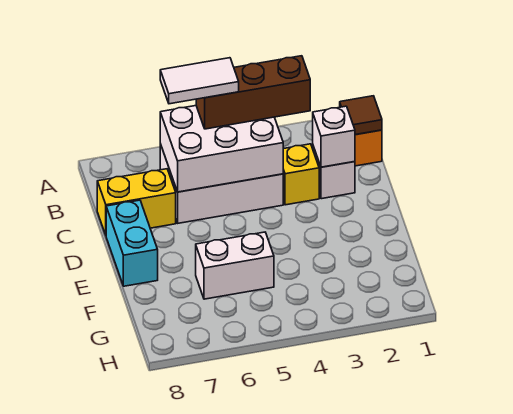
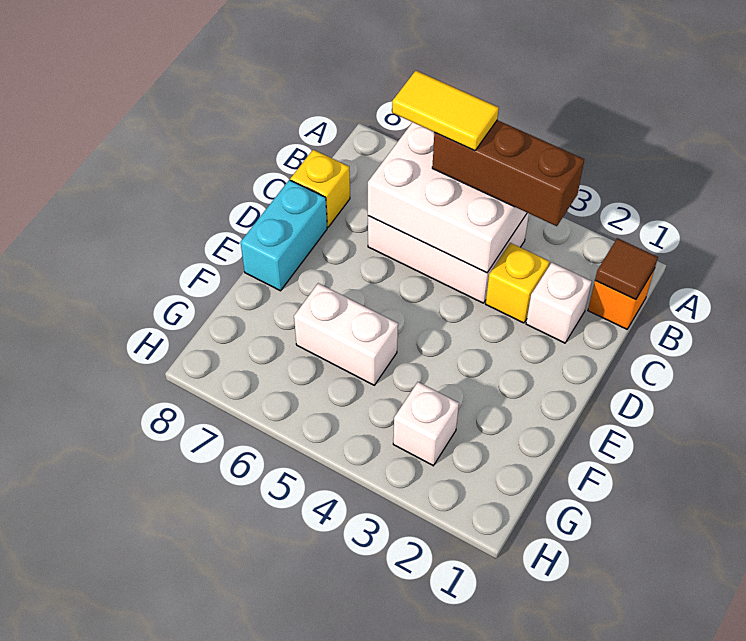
white tile B5:B6 level 4 -> yellow tile B5:B6 level 4
white brick C2 level 2 -> white brick G3 level 1
yellow brick C7:C8 level 1 -> yellow brick C8 level 1

